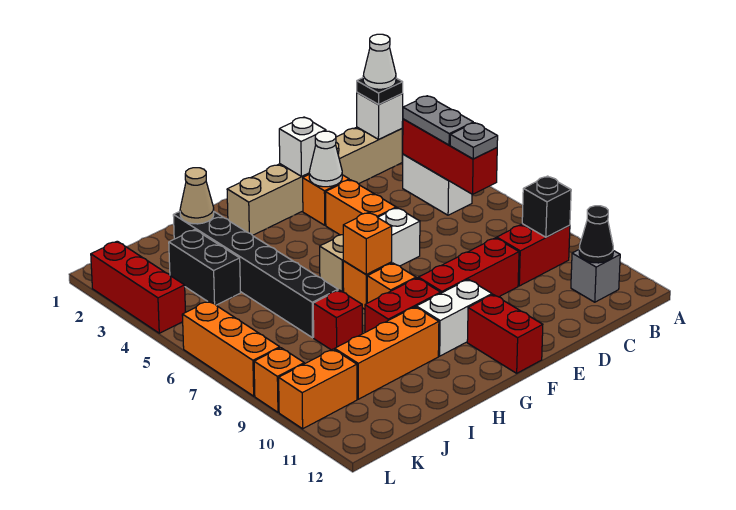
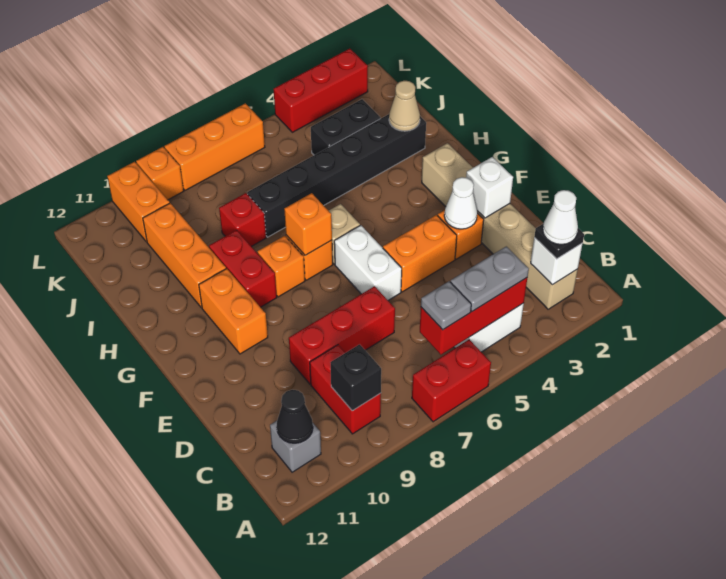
red brick D9:F9 level 1 -> red brick D7:D9 level 1
white brick F10:G10 level 1 -> orange brick F10:G10 level 1
red brick F11:F12 level 1 -> red brick A6:A7 level 1

